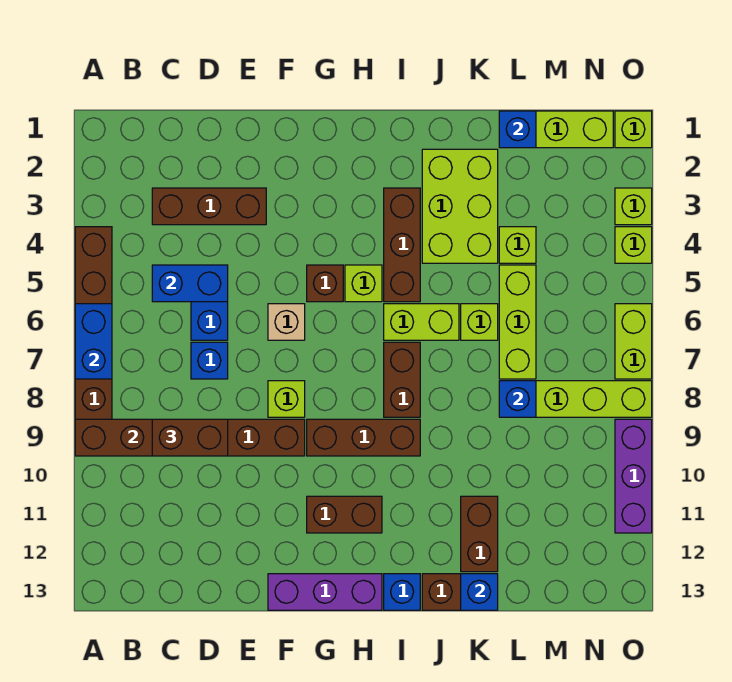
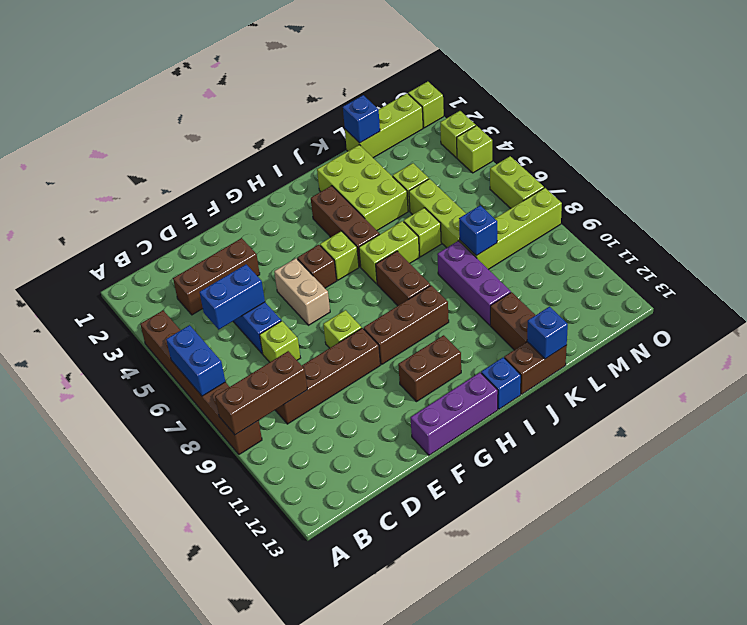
brown brick C9:D9 level 3 -> none
blue brick D7 level 1 -> lime brick D7 level 1
tan brick F6 level 1 -> tan brick F5:F6 level 1
purple brick O9:O11 level 1 -> purple brick K8:K10 level 1

